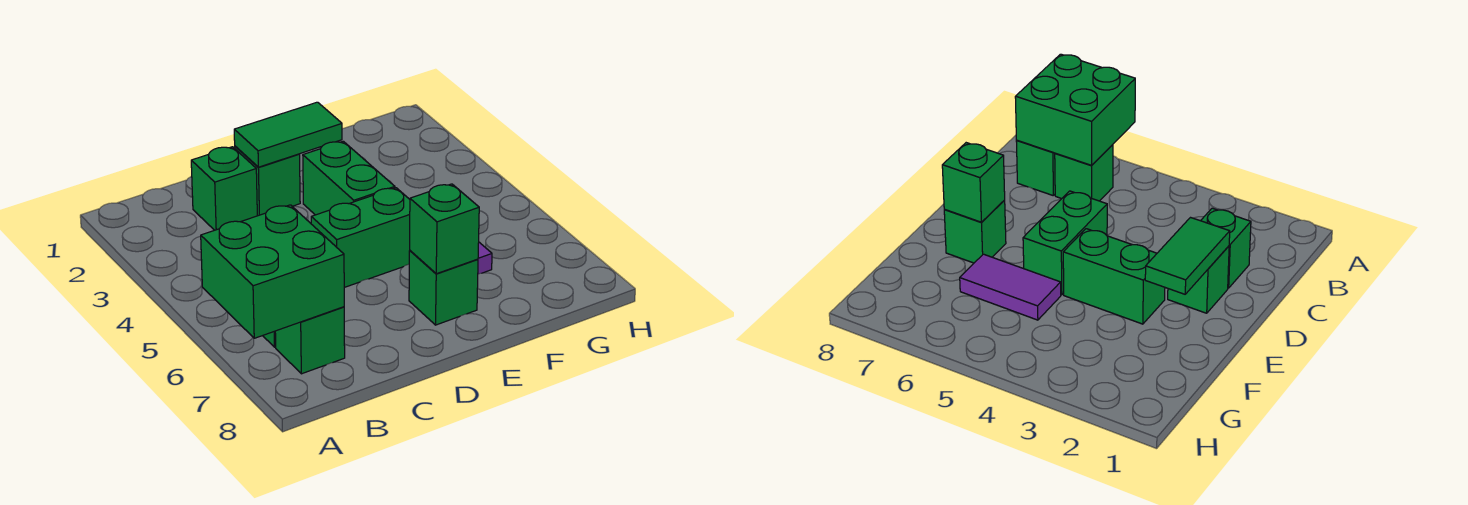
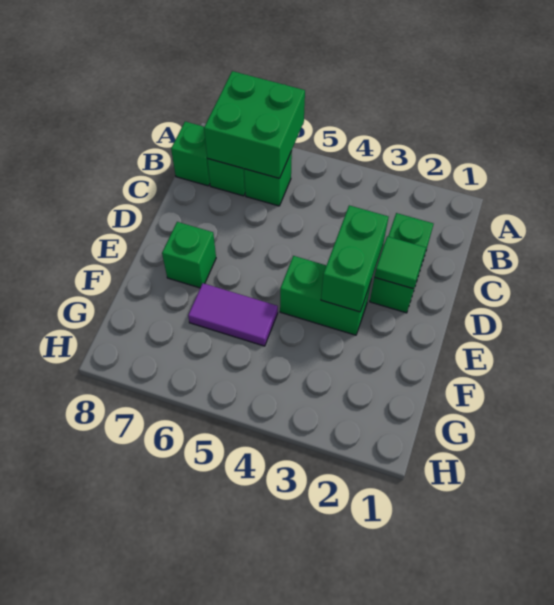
green tile D2:E2 level 2 -> green tile D2 level 2
green brick D5:E5 level 1 -> green brick D3:E3 level 2
green brick E7 level 2 -> green brick B8 level 1

